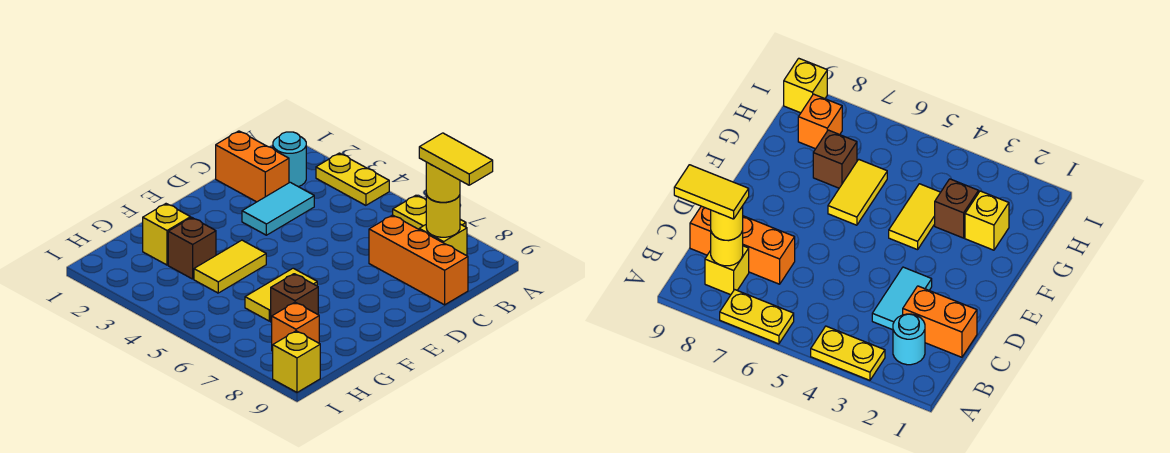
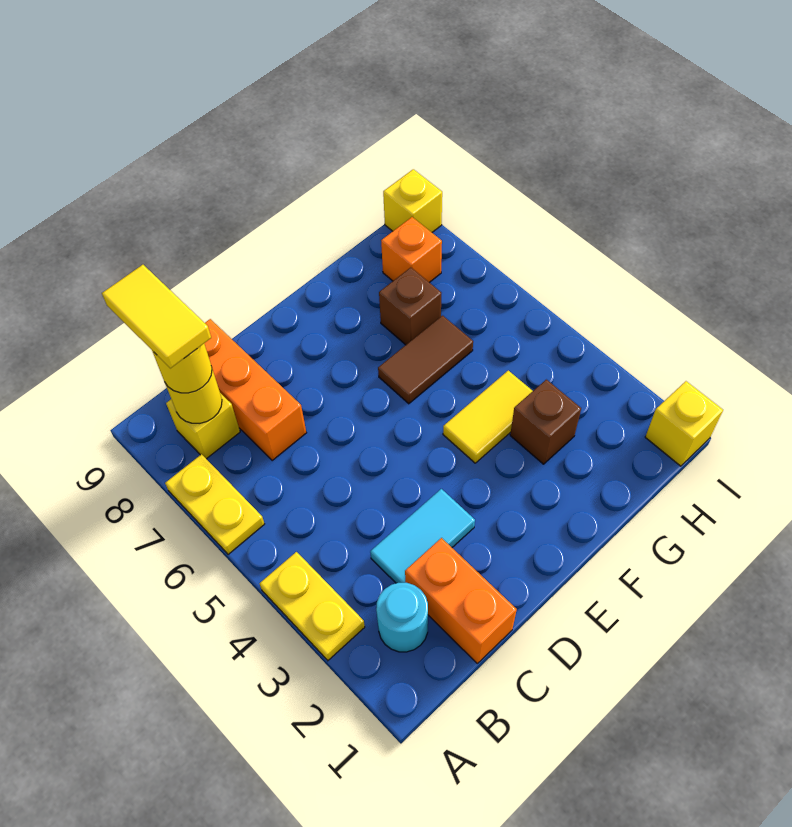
yellow tile F6:G6 level 1 -> brown tile F6:G6 level 1
yellow brick G2 level 1 -> yellow brick I1 level 1

